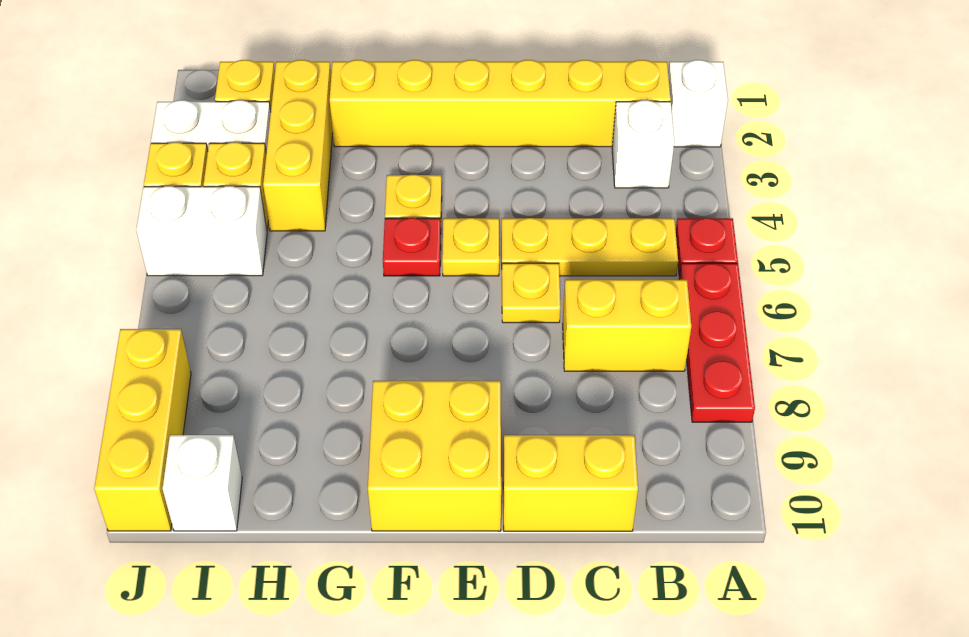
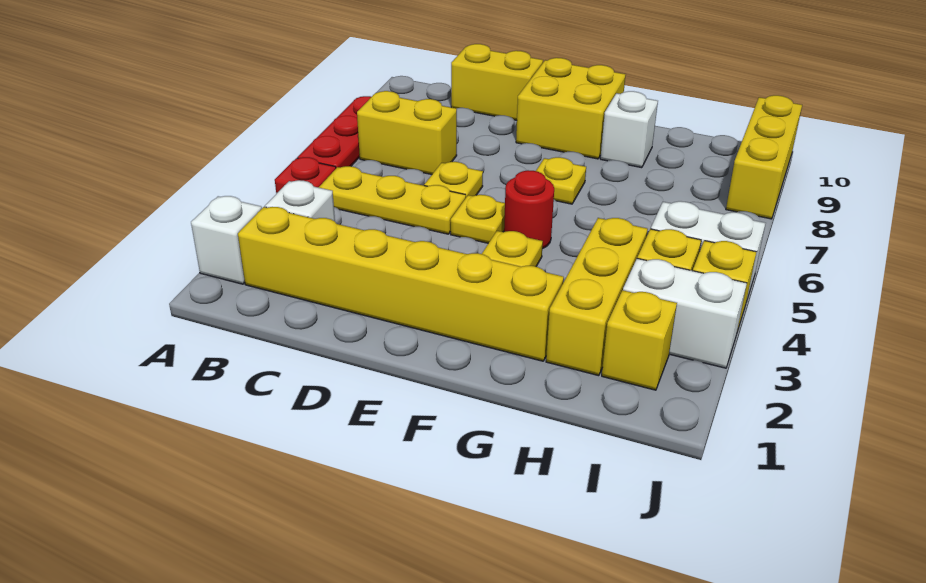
red plate F5 level 1 -> red round brick F5 level 1
none -> yellow plate F7 level 1
white brick I10 level 1 -> white brick G9 level 1

